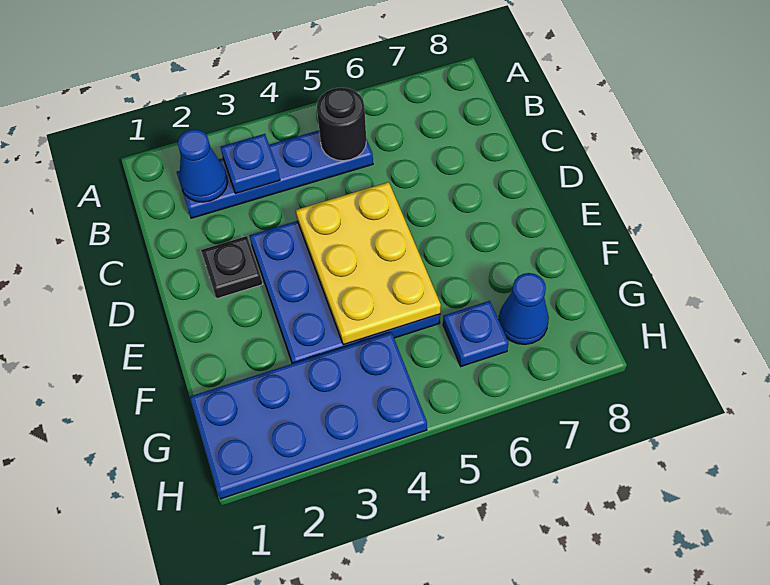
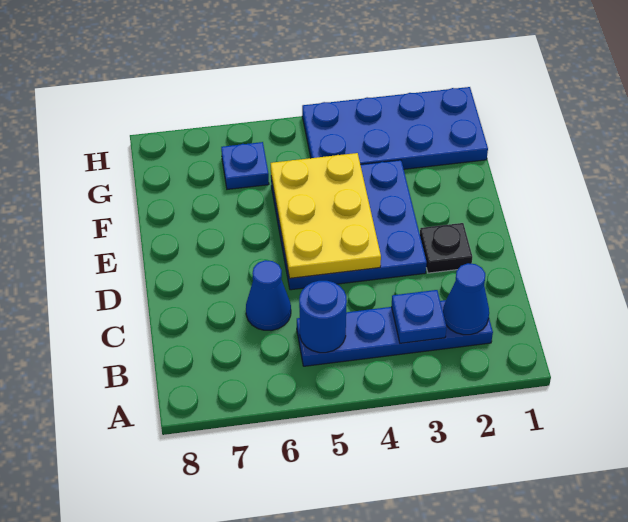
black round brick B5 level 2 -> blue round brick B5 level 2
blue cone G7 level 1 -> blue cone C6 level 1

